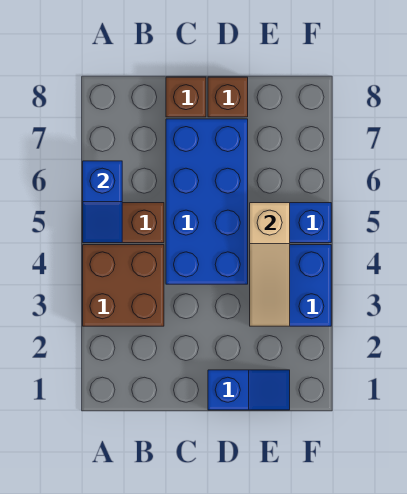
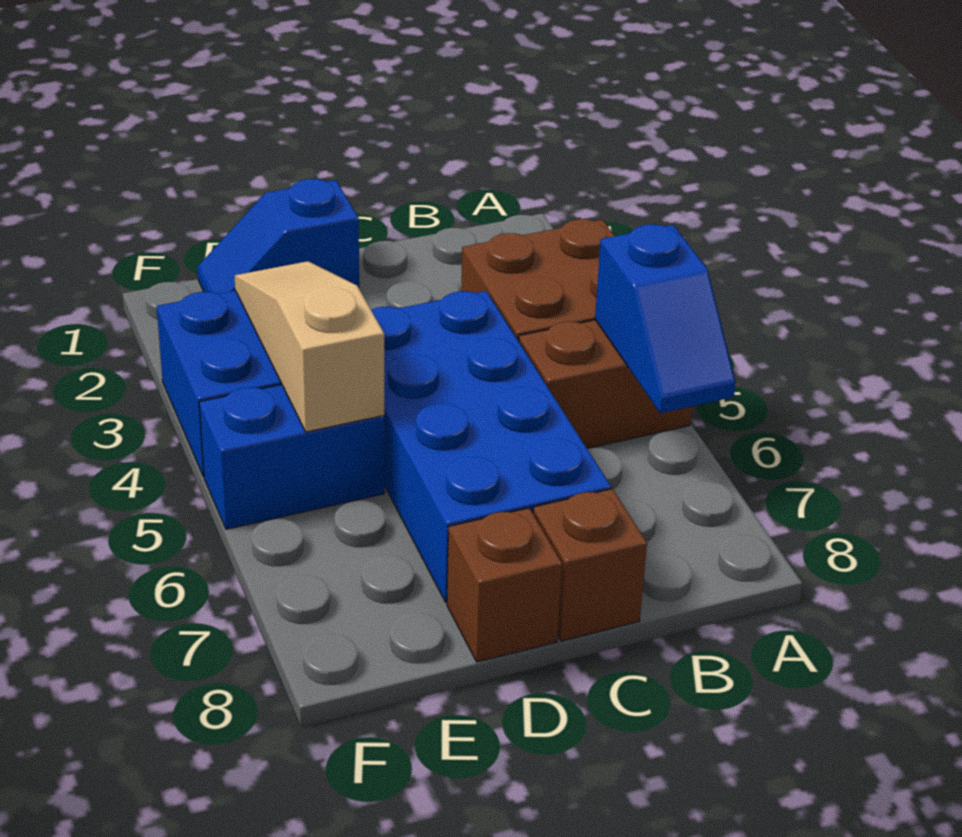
blue slope A5:A6 level 2 top 6 -> blue slope A5:A6 level 2 top 5

